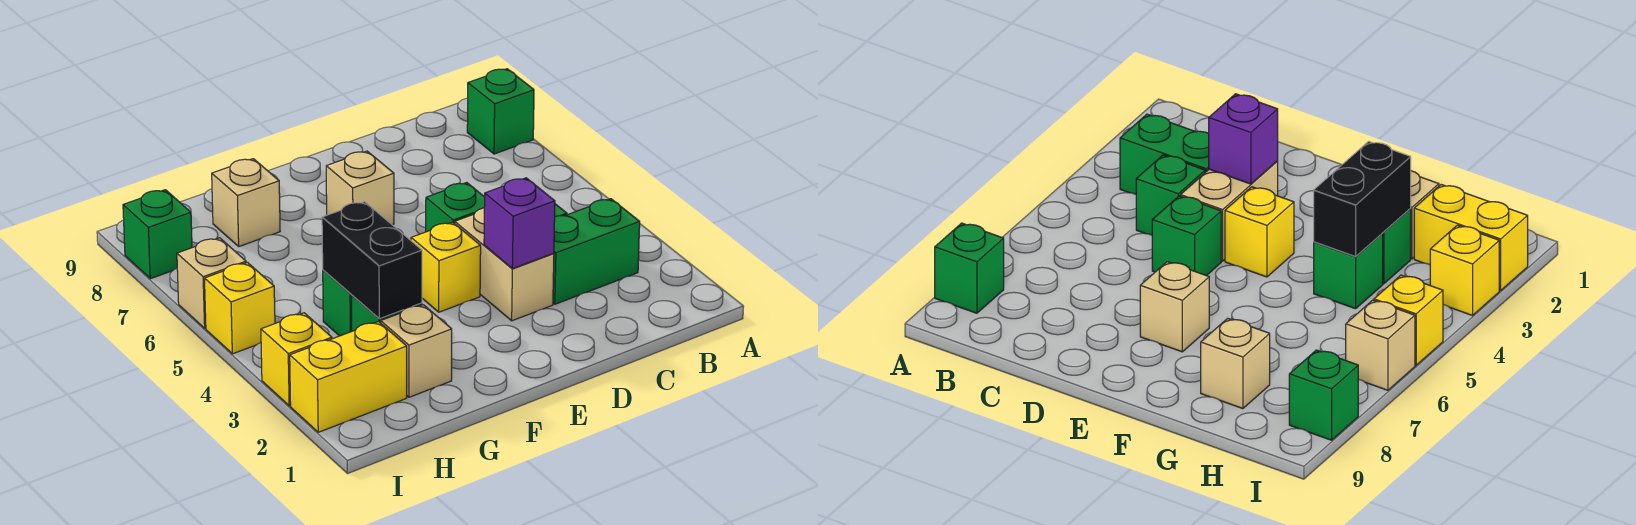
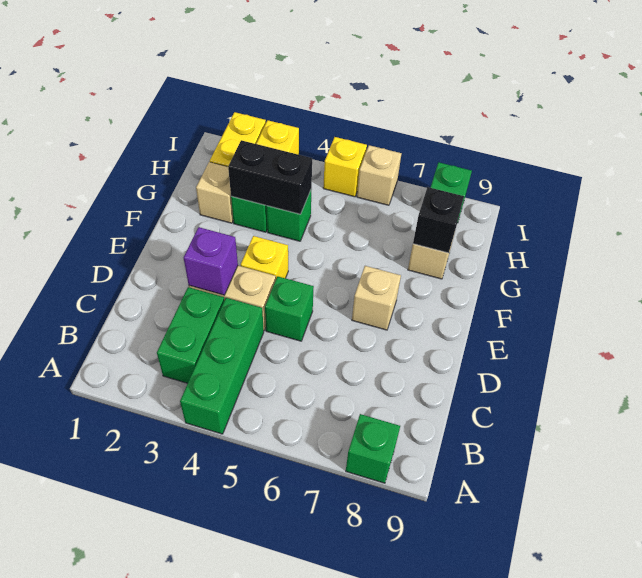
green brick C4 level 1 -> green brick A4:C4 level 1
none -> black brick G8 level 2

